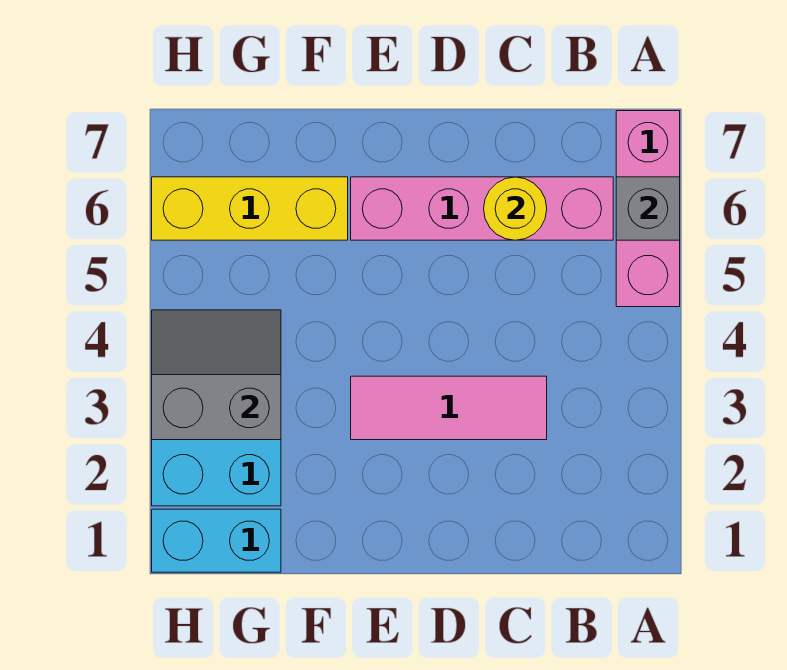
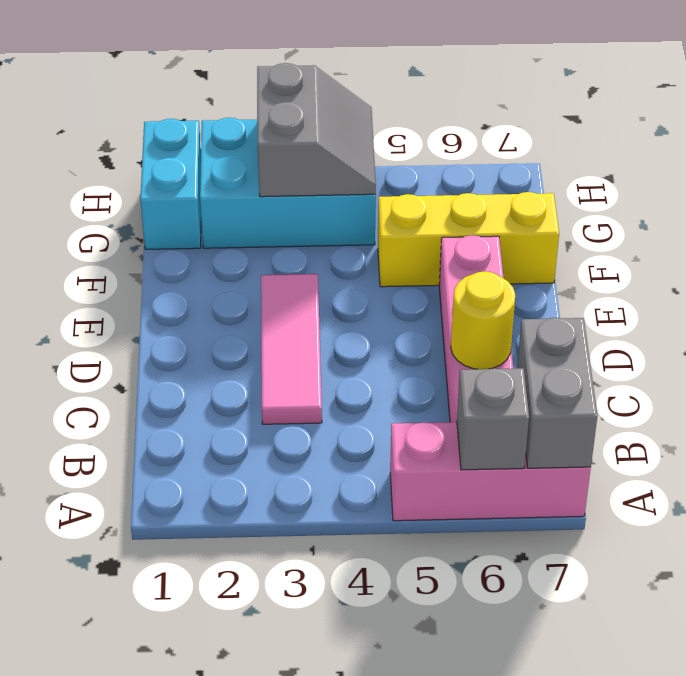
none -> grey brick A7:B7 level 2
yellow brick F6:H6 level 1 -> yellow brick F5:F7 level 1

